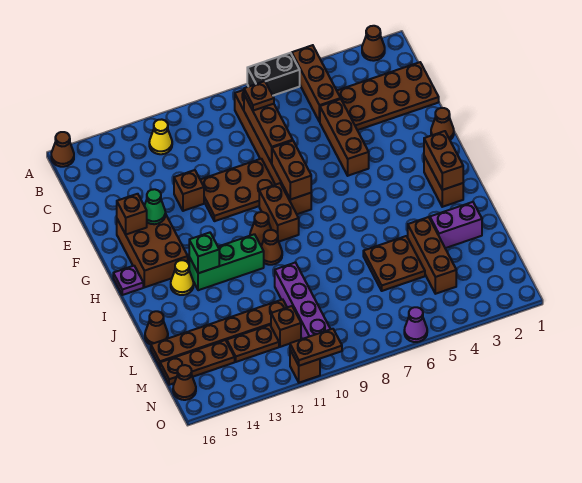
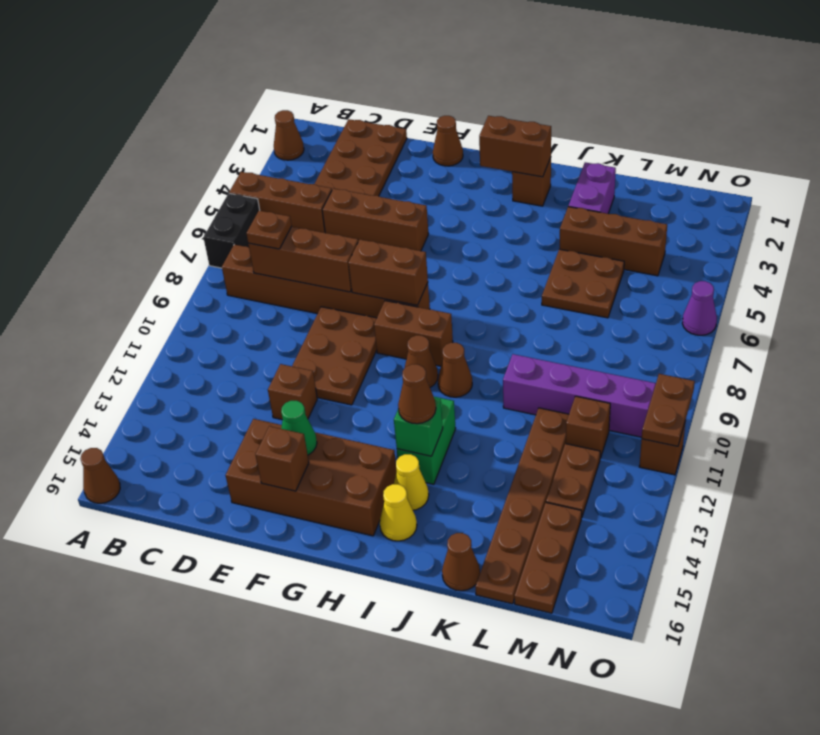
yellow cone B12 level 1 -> yellow cone I15 level 1
brown brick F14:H15 level 1 -> brown brick E14:H15 level 1
brown brick H2:I2 level 1 -> brown brick I2 level 1
purple plate H16 level 1 -> none
green brick I11:I13 level 1 -> green brick I12:I13 level 1
brown cone N16 level 1 -> brown cone I13 level 3

